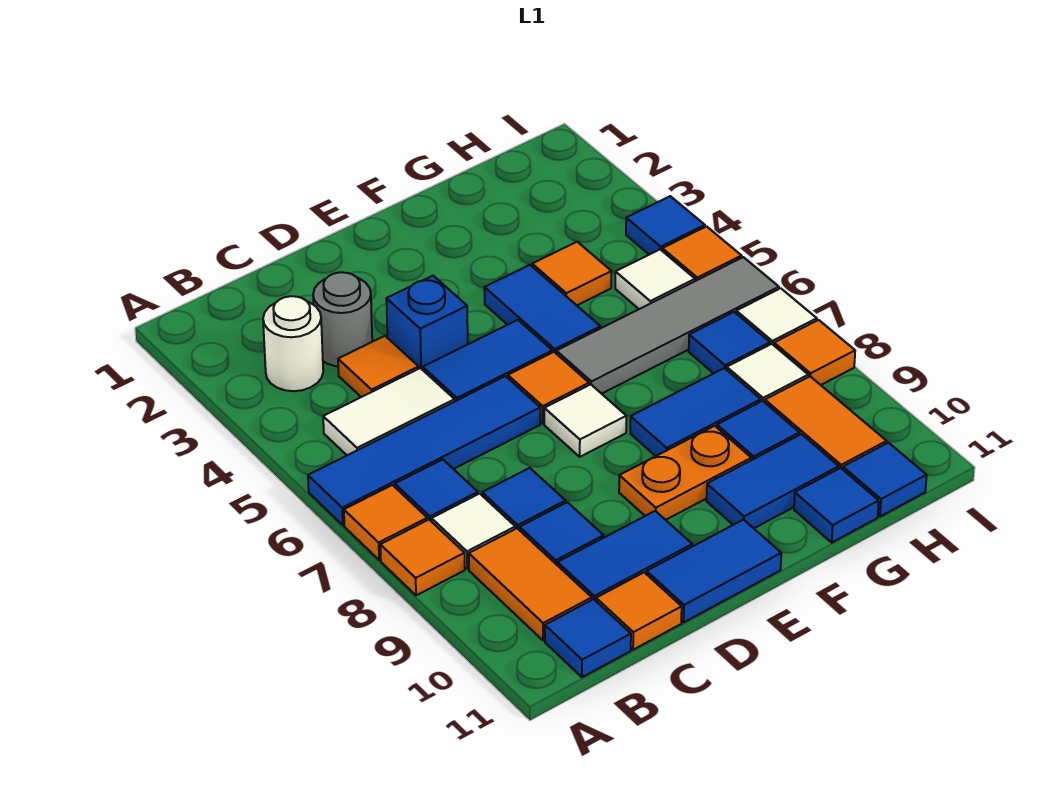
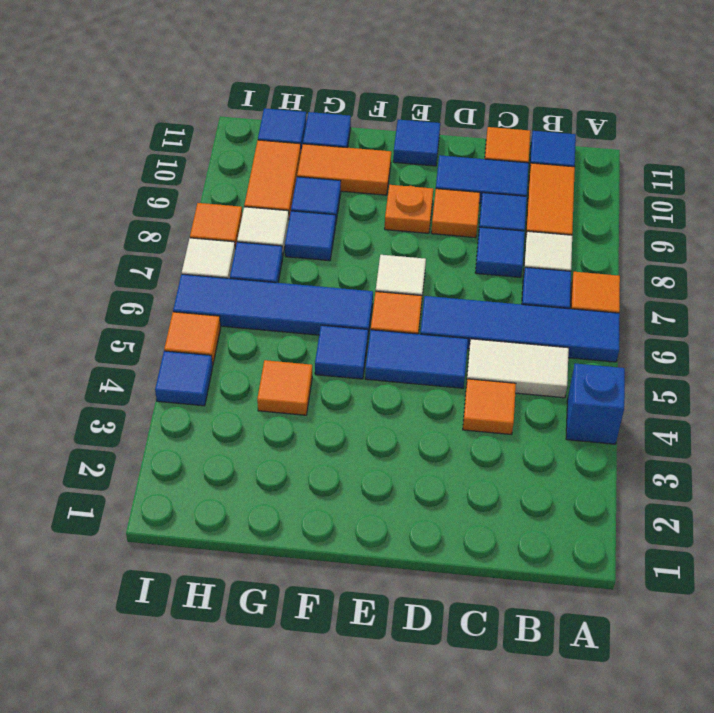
orange tile A8 level 1 -> orange tile D9 level 1
white round brick B3 level 1 -> none
grey round brick C3 level 1 -> none
blue brick D4 level 1 -> blue brick A4 level 1
blue tile D11:E11 level 1 -> blue tile E11 level 1
orange plate E9:F9 level 1 -> orange plate E9 level 1
blue tile F4:F5 level 1 -> blue tile F5 level 1
grey tile F6:I6 level 1 -> blue tile F6:I6 level 1
blue tile F8:G8 level 1 -> blue tile G8 level 1
blue tile F10:G10 level 1 -> orange tile F10:G10 level 1
white tile H5 level 1 -> none

